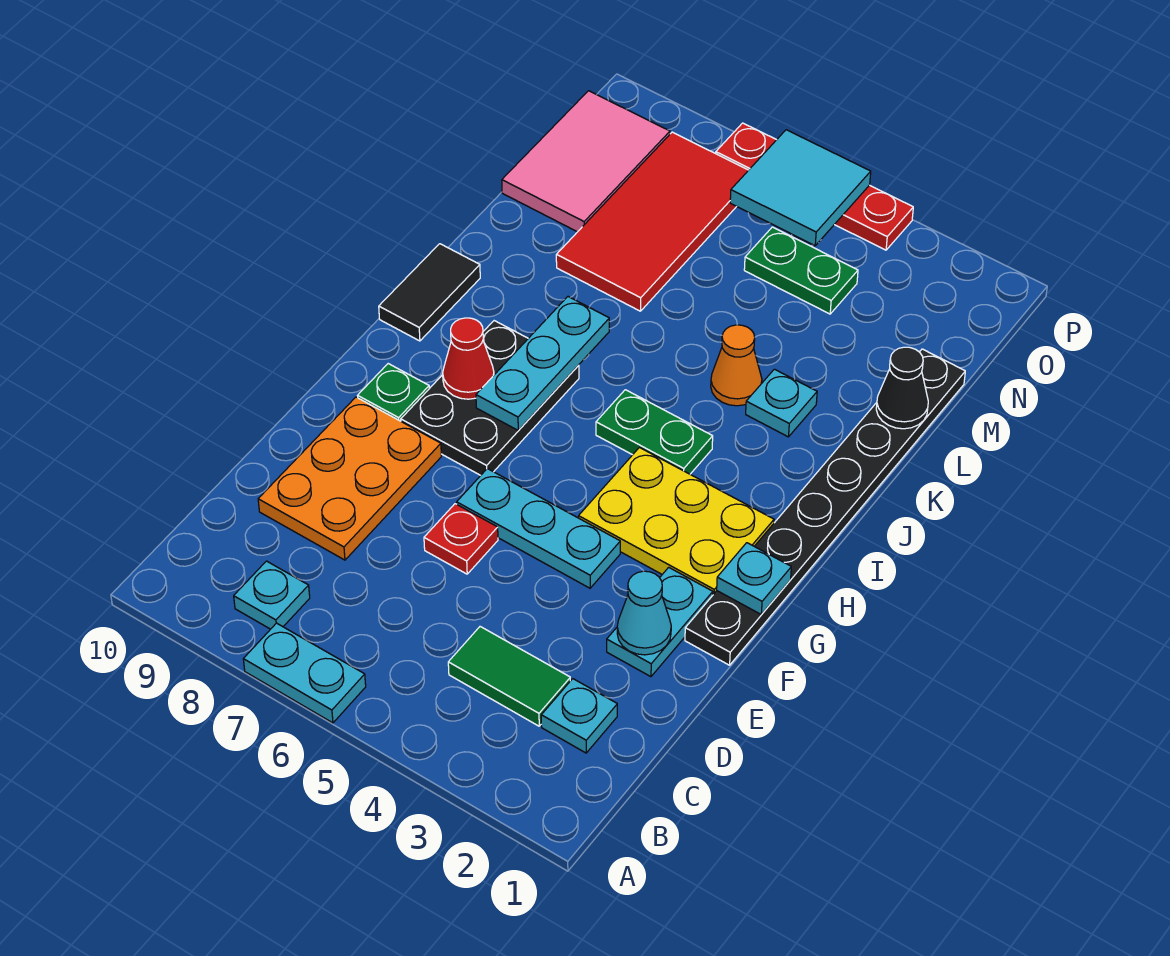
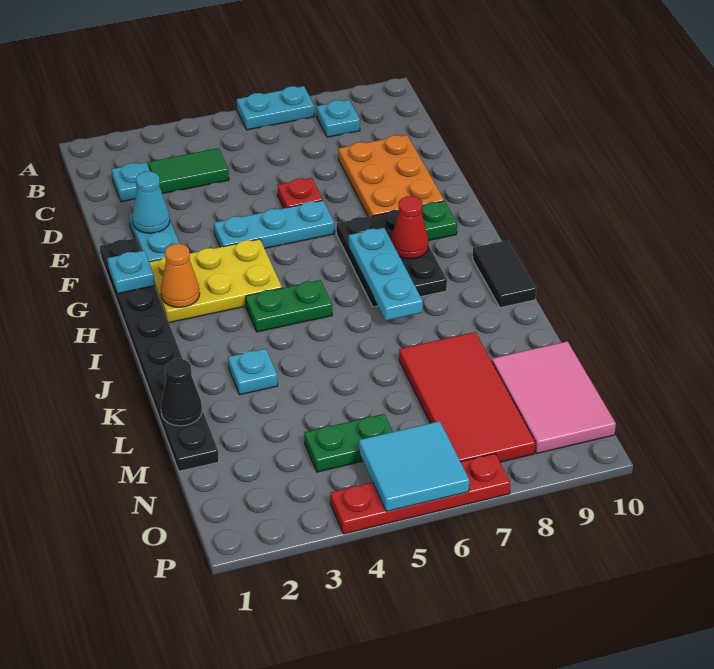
orange cone K4 level 1 -> orange cone H2 level 2

